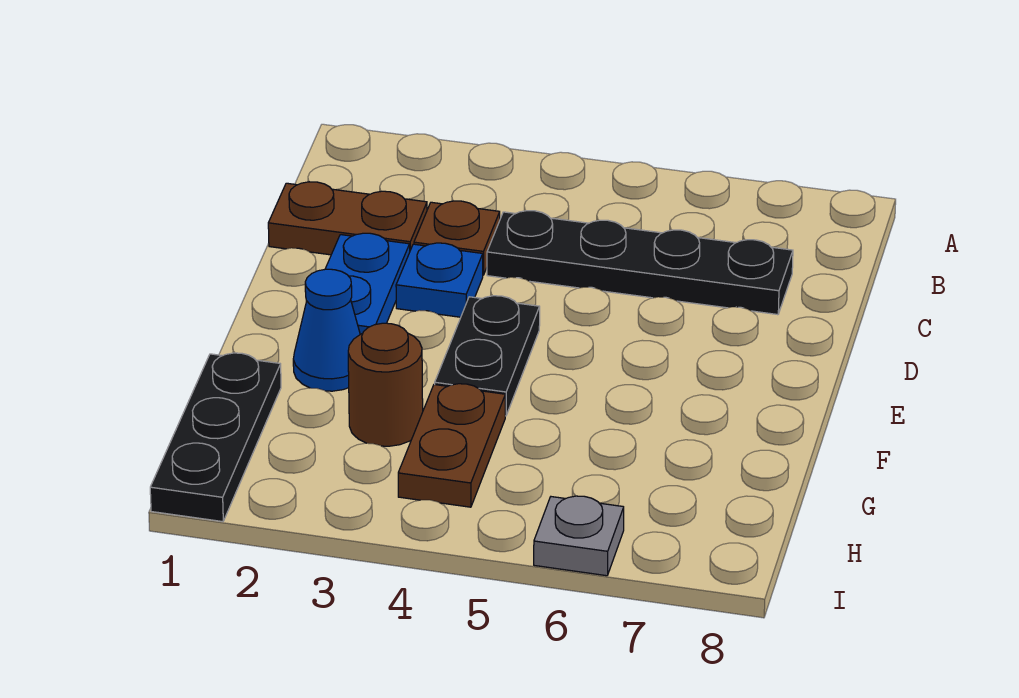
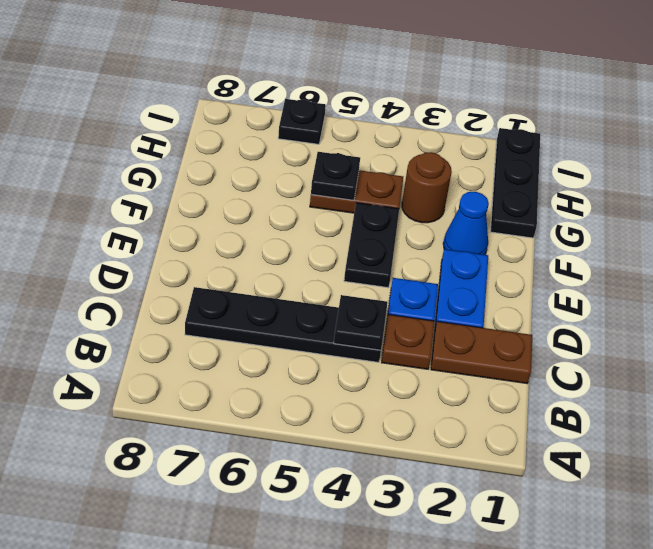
none -> black plate C4 level 2
brown plate G4:H4 level 1 -> brown plate G4:G5 level 1
none -> black plate G5 level 2
grey plate I6 level 1 -> black plate I6 level 1

